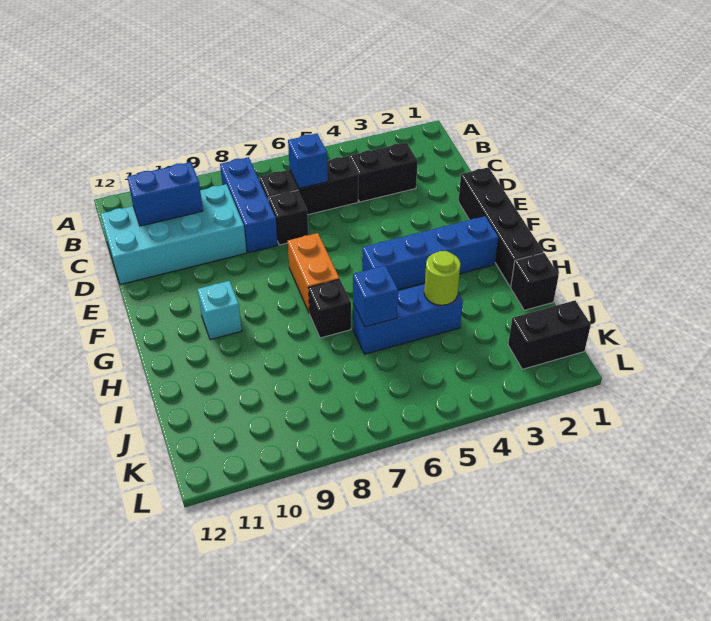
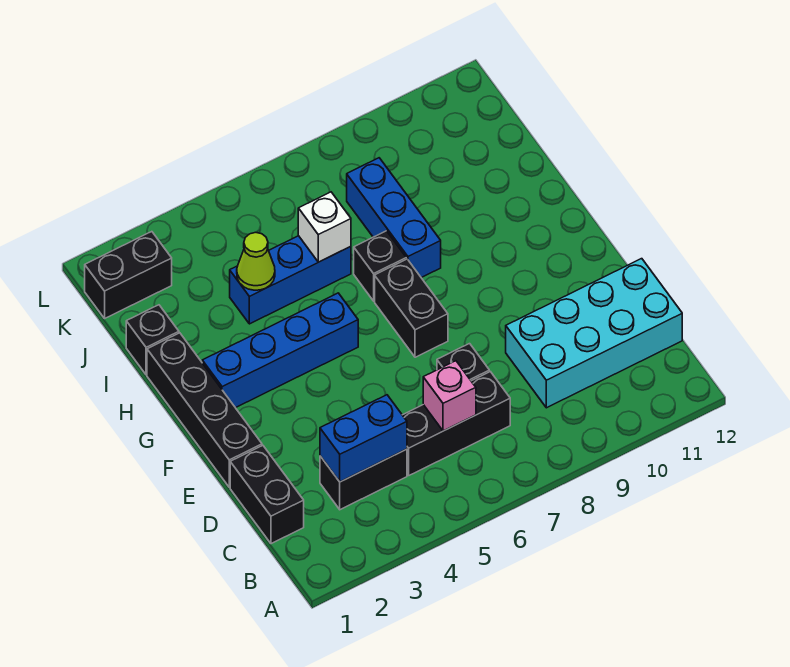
blue brick B8:D8 level 1 -> blue brick H8:J8 level 1
none -> black brick C1:D1 level 1
blue brick C6 level 2 -> pink brick C6 level 2
blue brick C10:C11 level 2 -> blue brick C3:C4 level 2
orange brick F7:G7 level 1 -> black brick F7:G7 level 1
cyan brick G10 level 1 -> none
lime round brick I4 level 2 -> lime cone I4 level 2
blue brick I6 level 2 -> white brick I6 level 2

